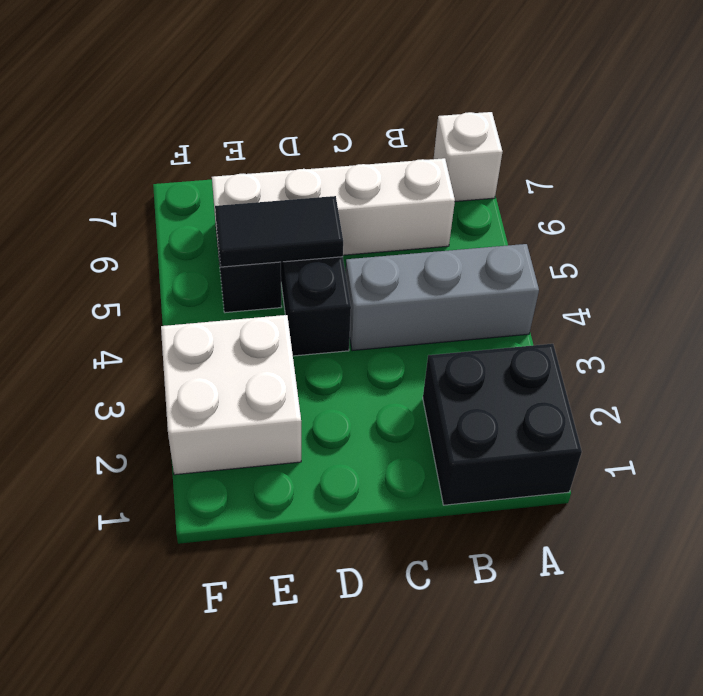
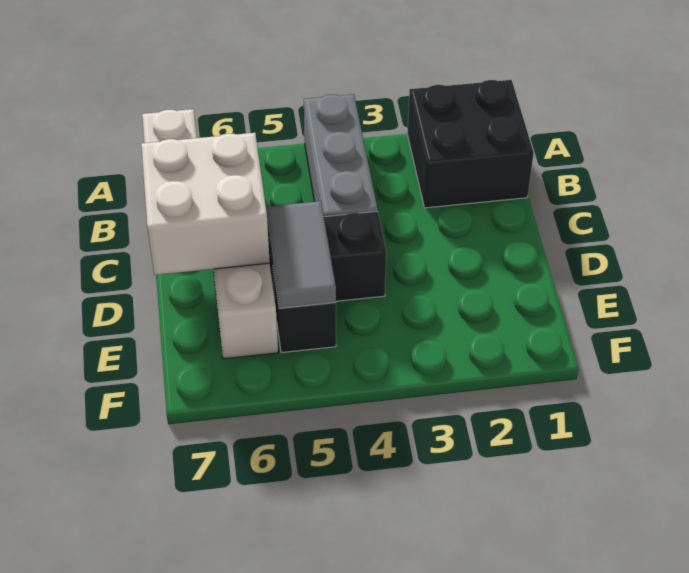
black tile D5:E5 level 2 -> grey tile D5:E5 level 2
white brick E2:F3 level 1 -> white brick C6:D7 level 2

